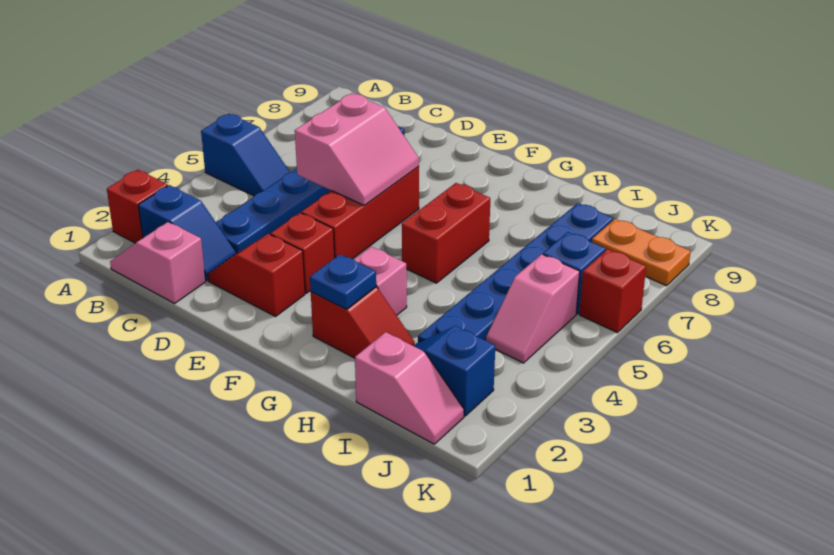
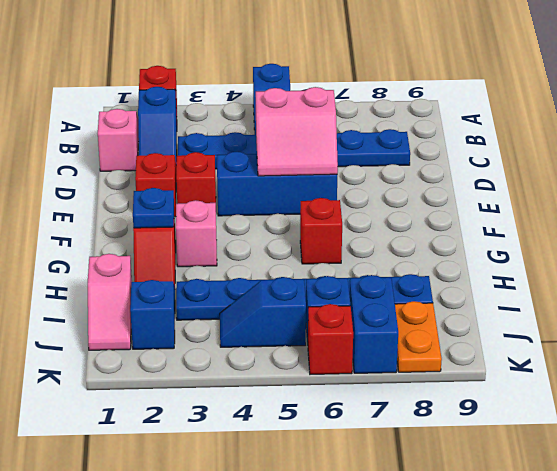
red brick E4:E6 level 1 -> blue brick E4:E6 level 1
red brick G5:G6 level 1 -> red brick G6 level 1
pink slope J4:J5 level 1 top 5 -> blue slope J4:J5 level 1 top 5
none -> blue brick J7:K7 level 1

